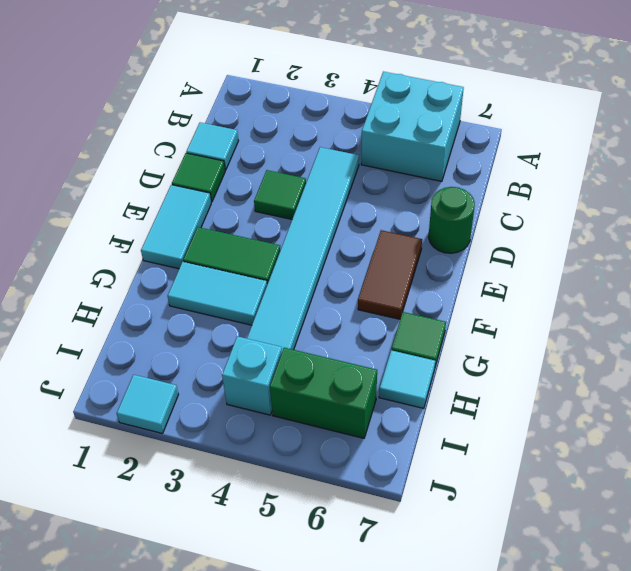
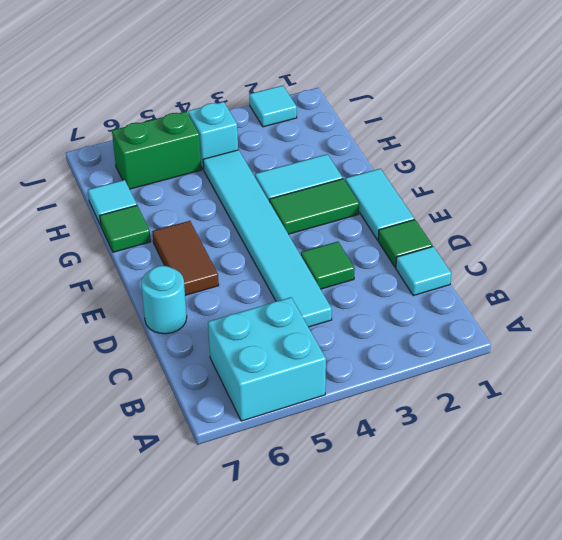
green round brick D7 level 1 -> cyan round brick D7 level 1

